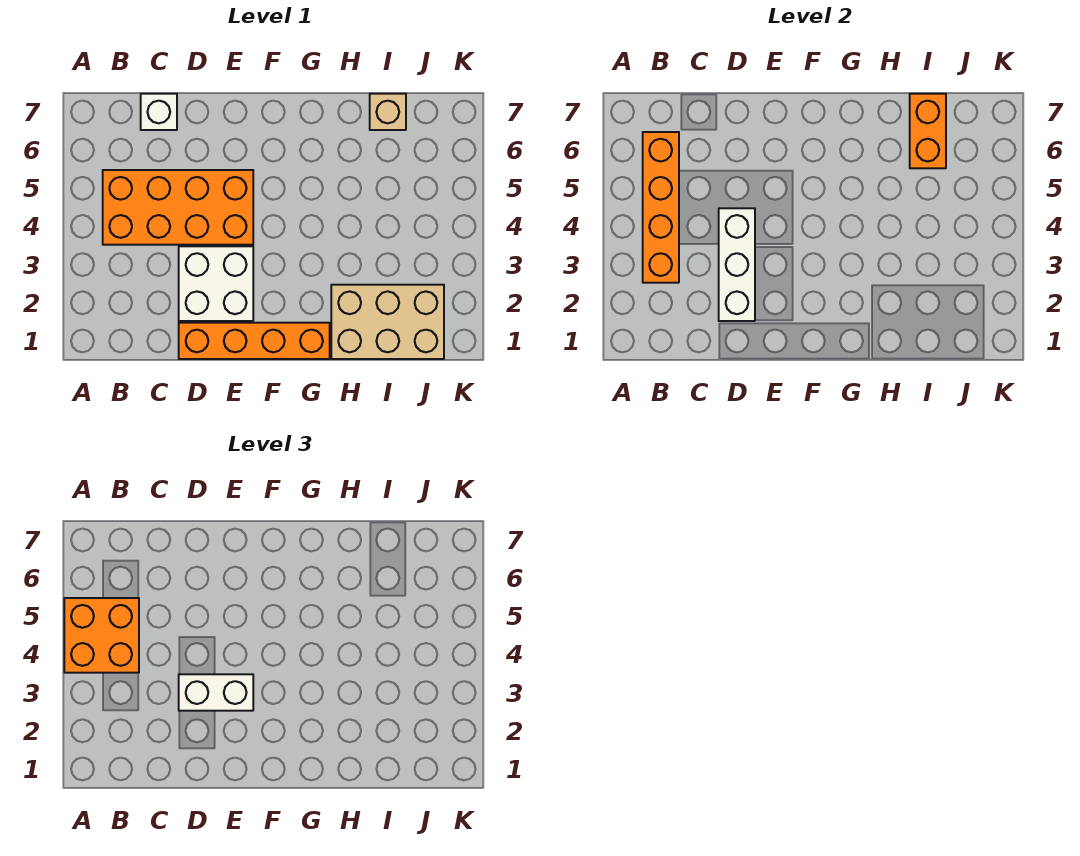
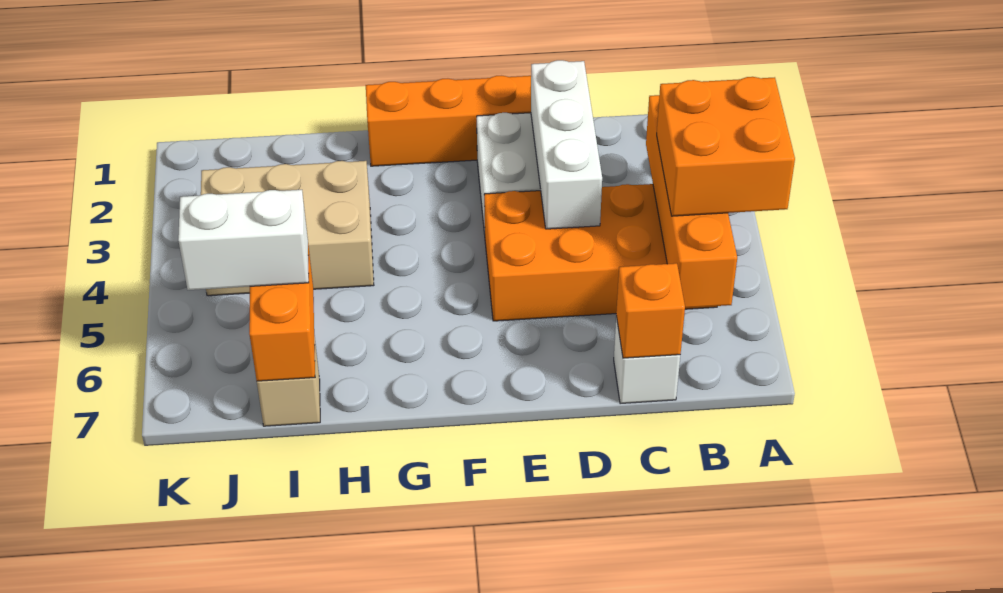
none -> orange brick C7 level 2
white brick D3:E3 level 3 -> white brick I6:J6 level 3
tan brick H1:J2 level 1 -> tan brick H3:J4 level 1

